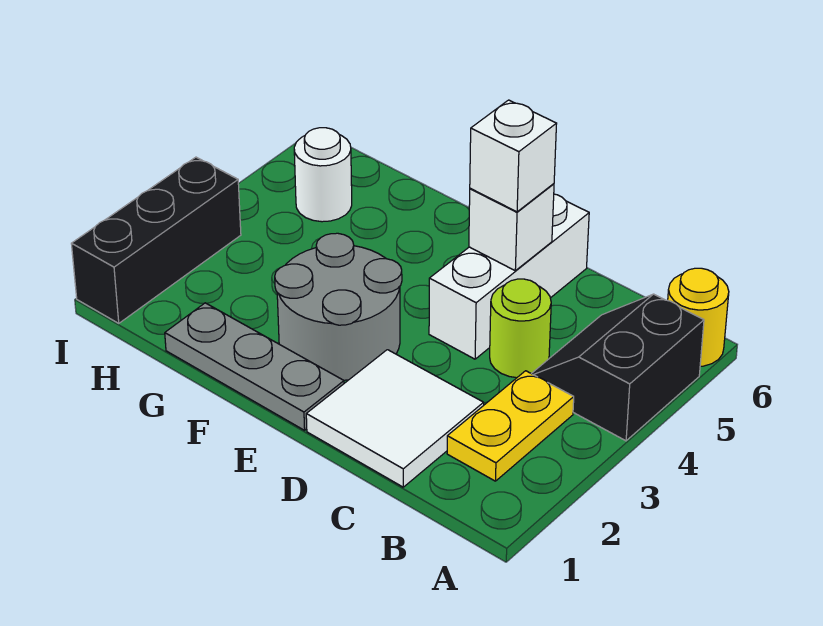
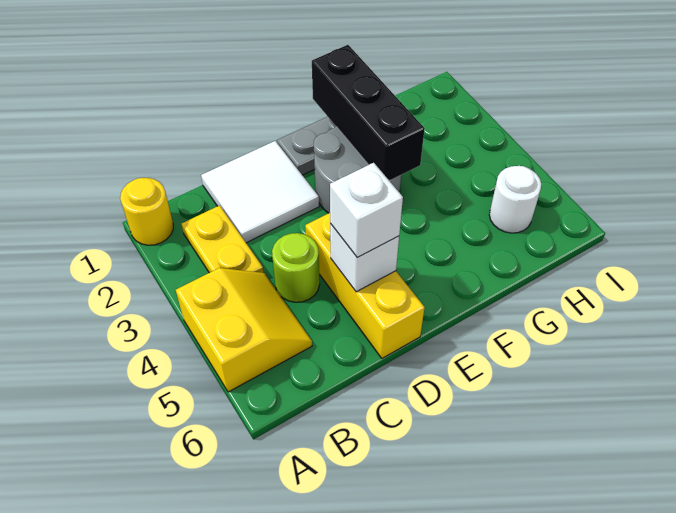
black slope A4:B5 level 1 top A -> yellow slope A4:B5 level 1 top A
yellow round brick A6 level 1 -> yellow round brick A1 level 1
white brick D4:D6 level 1 -> yellow brick D4:D6 level 1
black brick I1:I3 level 1 -> black brick F1:F3 level 2

